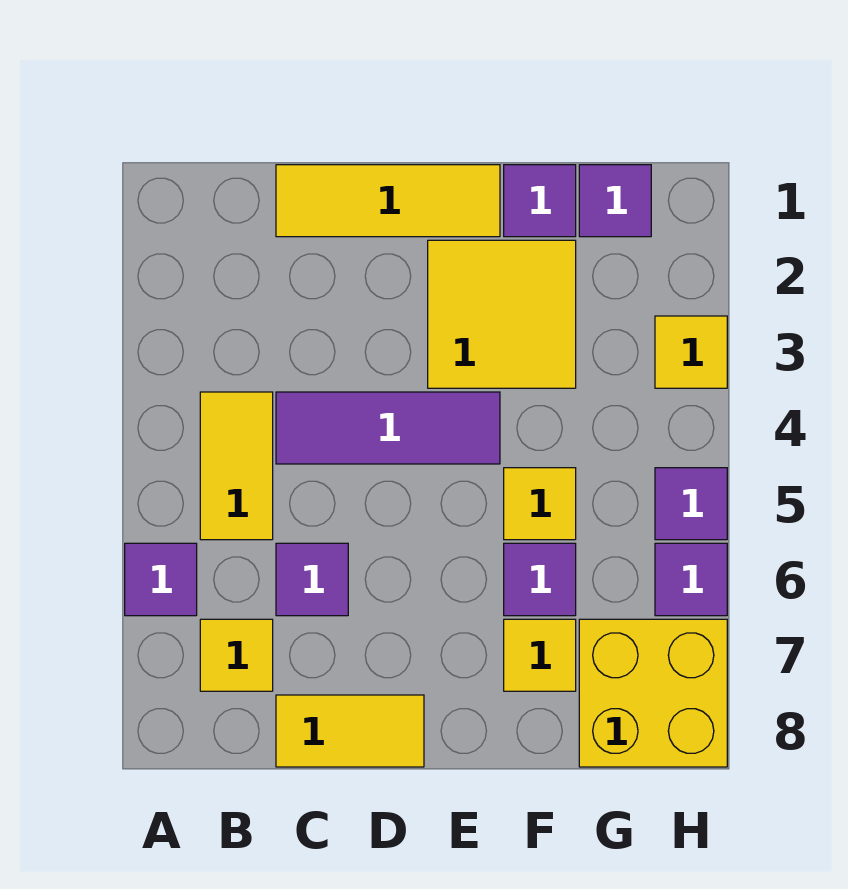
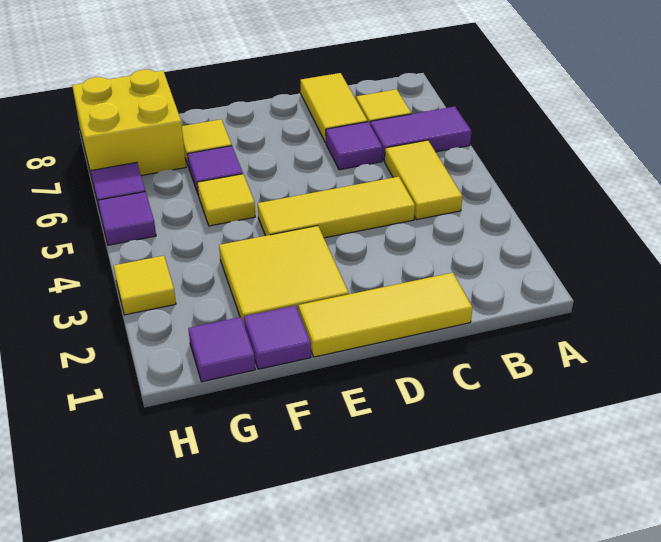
purple tile A6 level 1 -> purple tile A6:B6 level 1
purple tile C4:E4 level 1 -> yellow tile C4:E4 level 1
yellow tile C8:D8 level 1 -> yellow tile C7:C8 level 1

